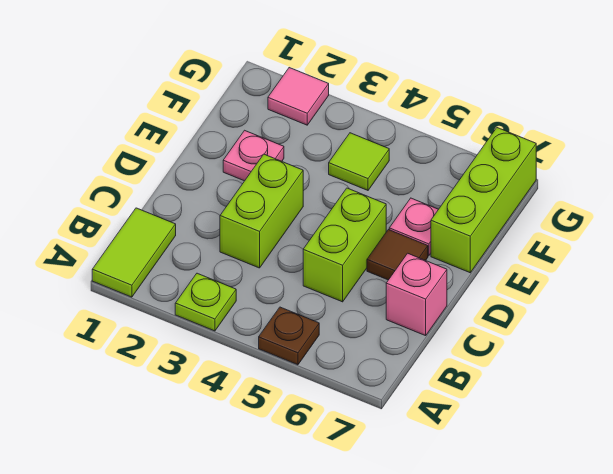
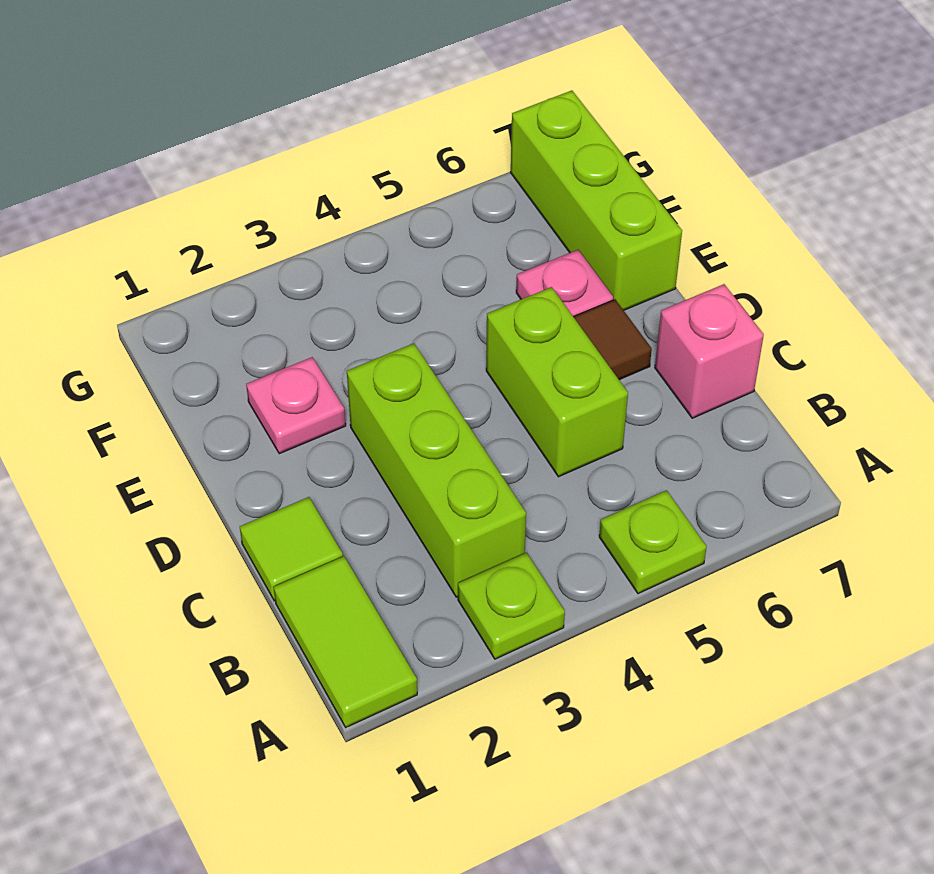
brown plate A5 level 1 -> lime plate A5 level 1
lime brick C3:D3 level 1 -> lime brick B3:D3 level 1
lime tile F4 level 1 -> lime tile C1 level 1
pink tile G2 level 1 -> none

